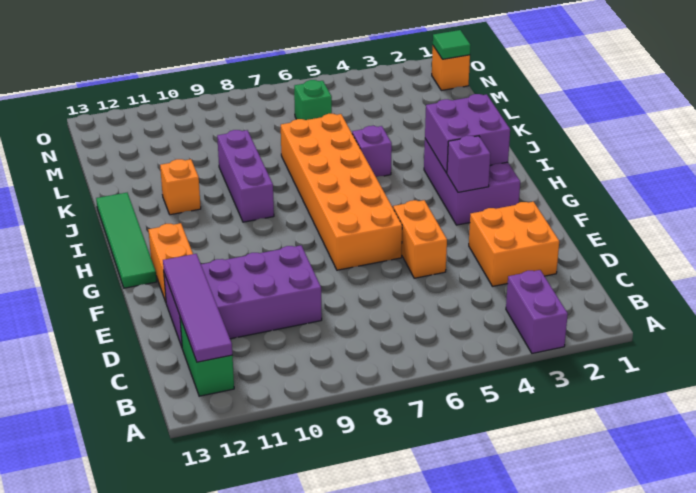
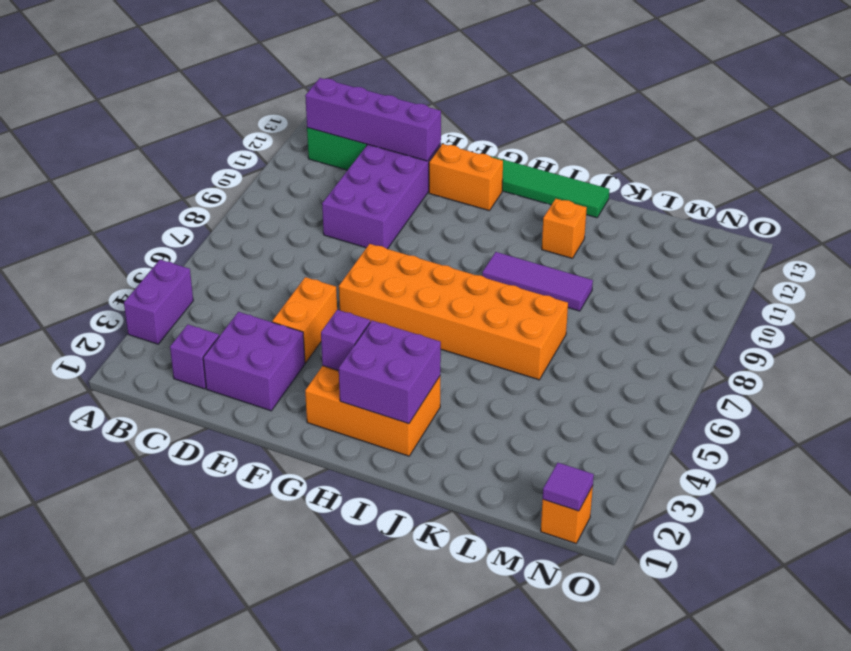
purple brick A3:B3 level 1 -> purple brick A3:A4 level 1
purple tile B12:E12 level 2 -> purple brick B12:E12 level 2
orange brick D2:E3 level 1 -> purple brick D2:E3 level 1
orange brick E5:F5 level 1 -> orange brick E4:E5 level 1
purple brick G2:I3 level 1 -> orange brick G2:I3 level 1
purple brick I9:K9 level 1 -> purple tile I9:K9 level 1
purple brick J5 level 1 -> purple brick C2 level 1
green brick M6 level 1 -> none
green tile N1 level 2 -> purple tile N1 level 2

